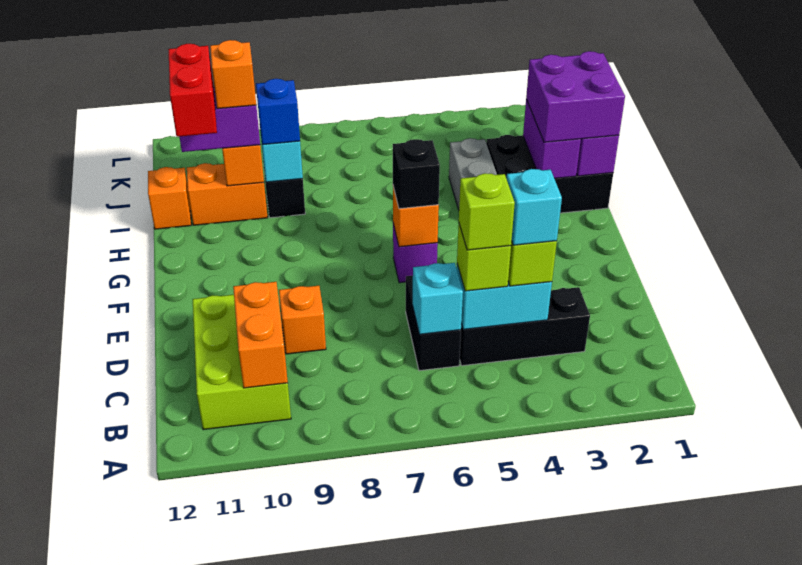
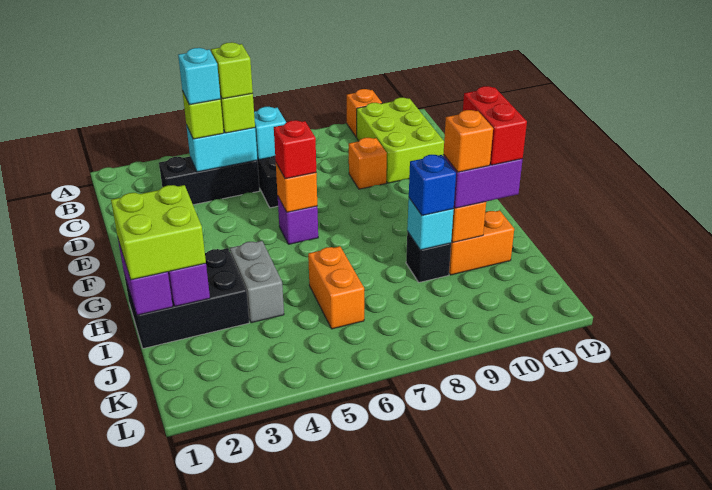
orange brick B10:C10 level 2 -> orange brick I6:J6 level 1
black brick F6 level 3 -> red brick F6 level 3
purple brick H1:I2 level 3 -> lime brick H1:I2 level 3
orange brick I12 level 1 -> orange brick A10 level 1

